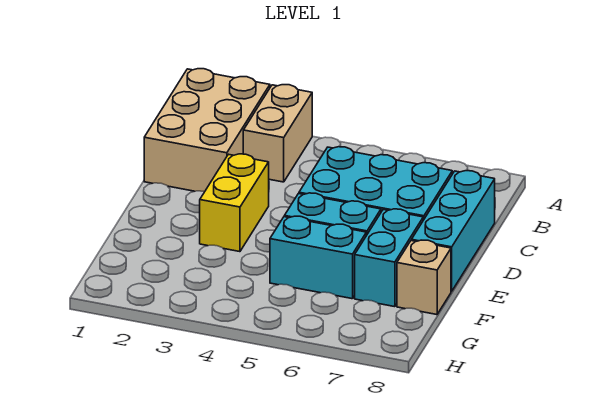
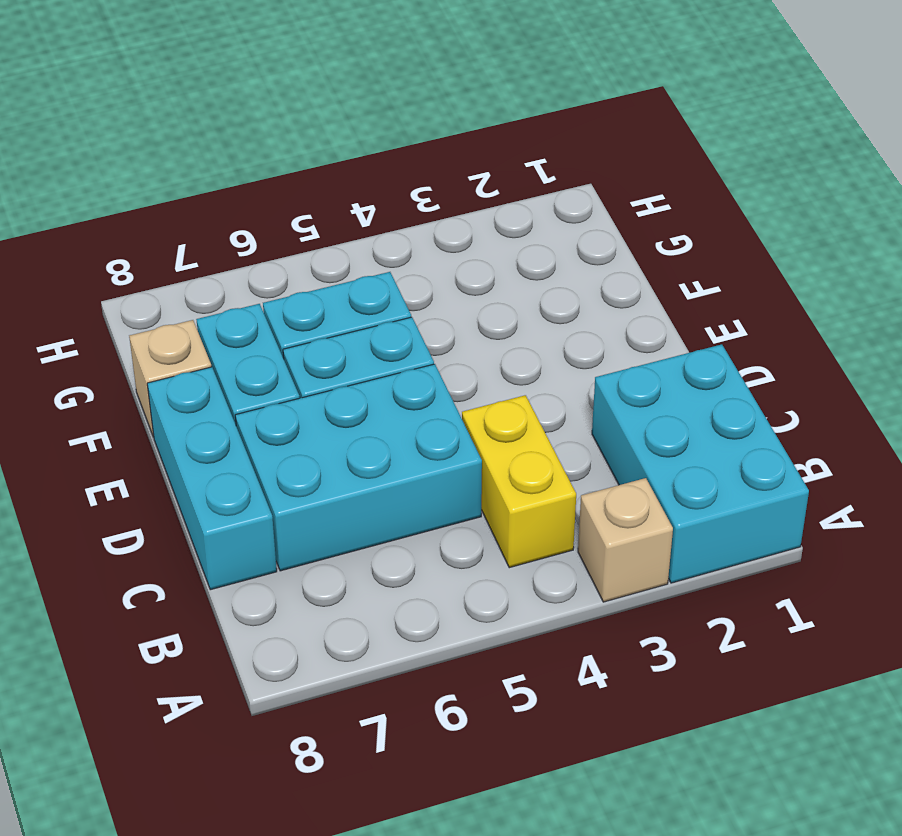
tan brick A1:C2 level 1 -> cyan brick A1:C2 level 1
tan brick A3:B3 level 1 -> tan brick A3 level 1
yellow brick D3:E3 level 1 -> yellow brick B4:C4 level 1

